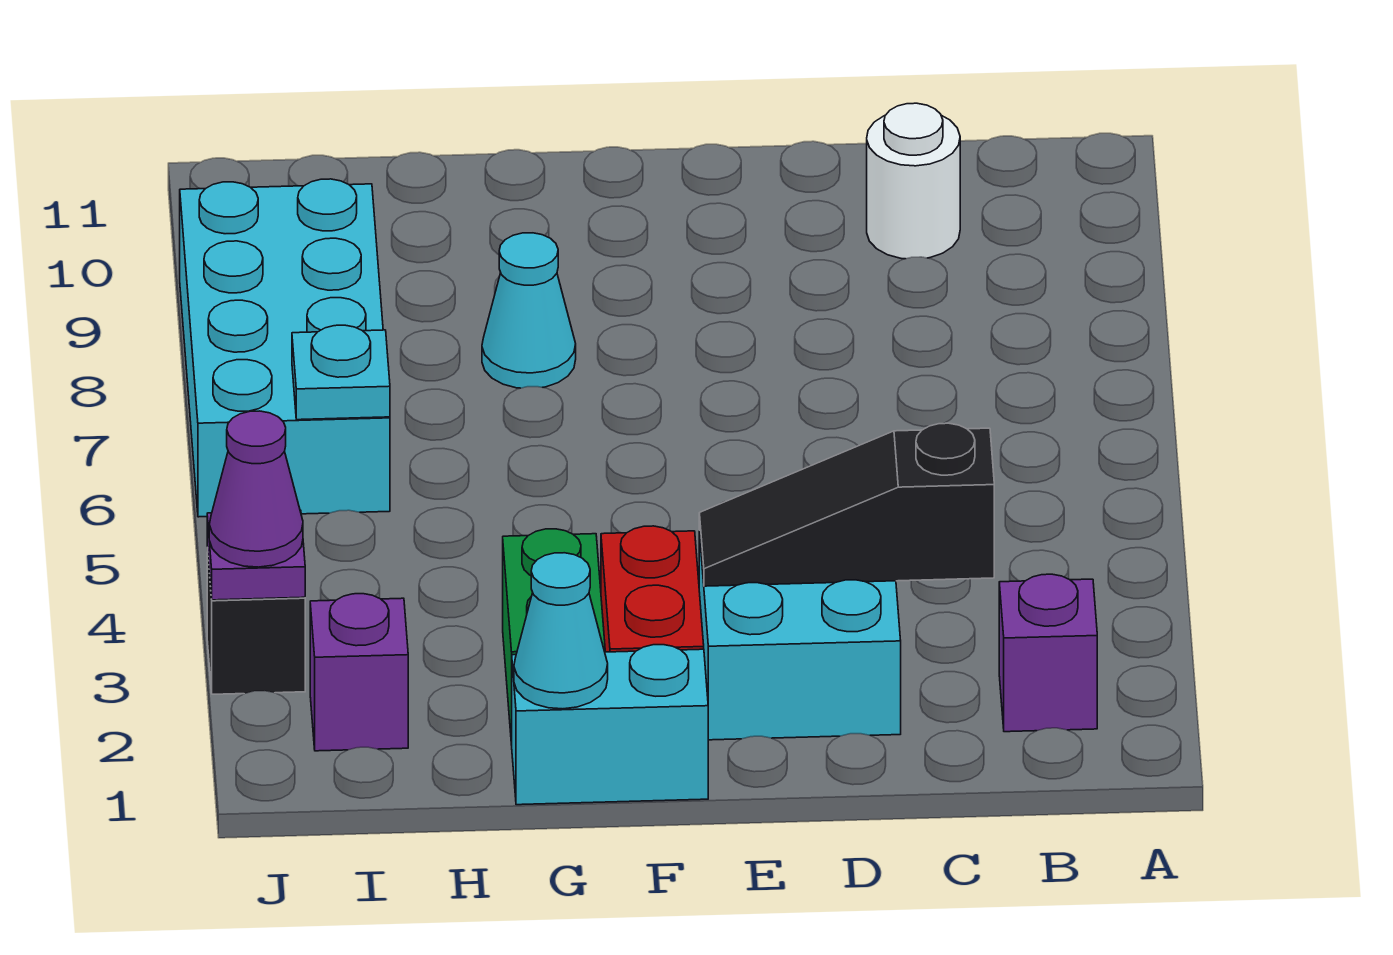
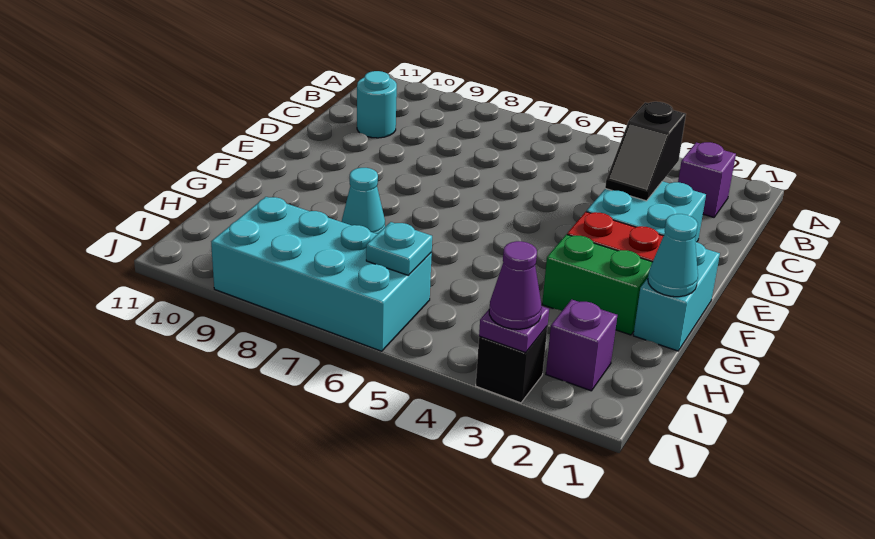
black slope C3:E3 level 2 top C -> black slope C3:D3 level 2 top C
white round brick C10 level 1 -> cyan round brick C10 level 1

